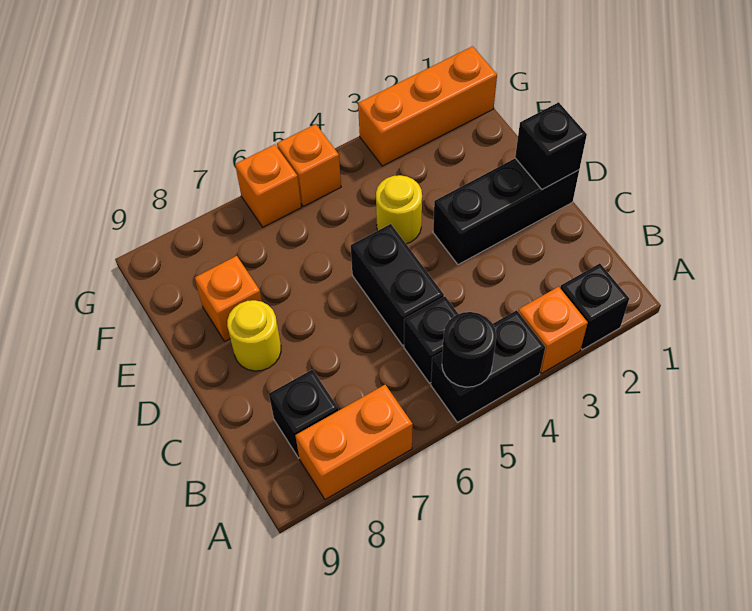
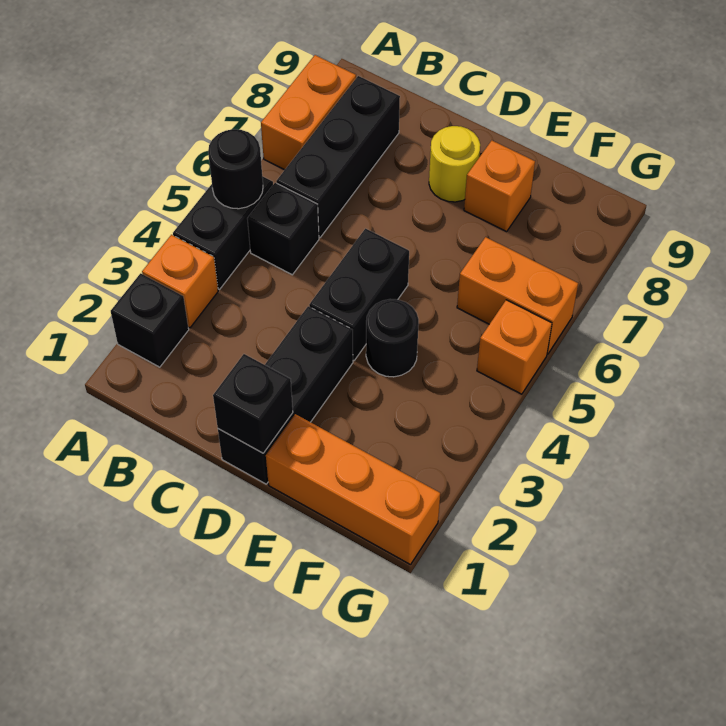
black brick B8 level 1 -> black brick B6:B8 level 1
black brick C5:D5 level 1 -> black brick D4:D5 level 1
yellow round brick E4 level 1 -> black round brick E4 level 1
orange brick G1:G3 level 1 -> orange brick E1:G1 level 1
orange brick G6 level 1 -> orange brick F6:G6 level 1

